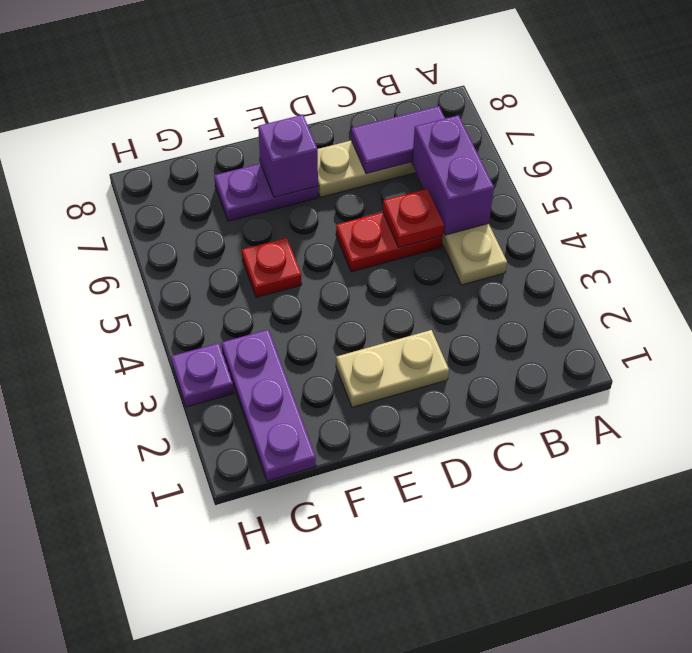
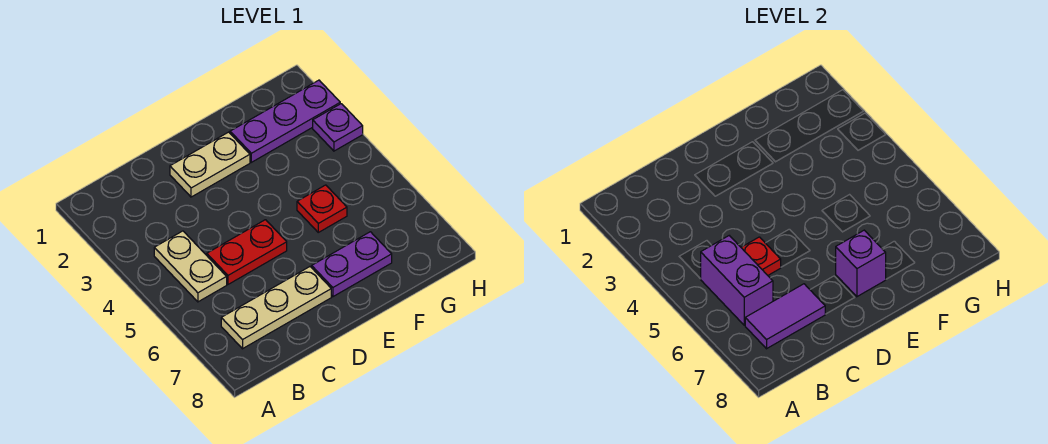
purple plate G1:G3 level 1 -> purple plate F2:H2 level 1

